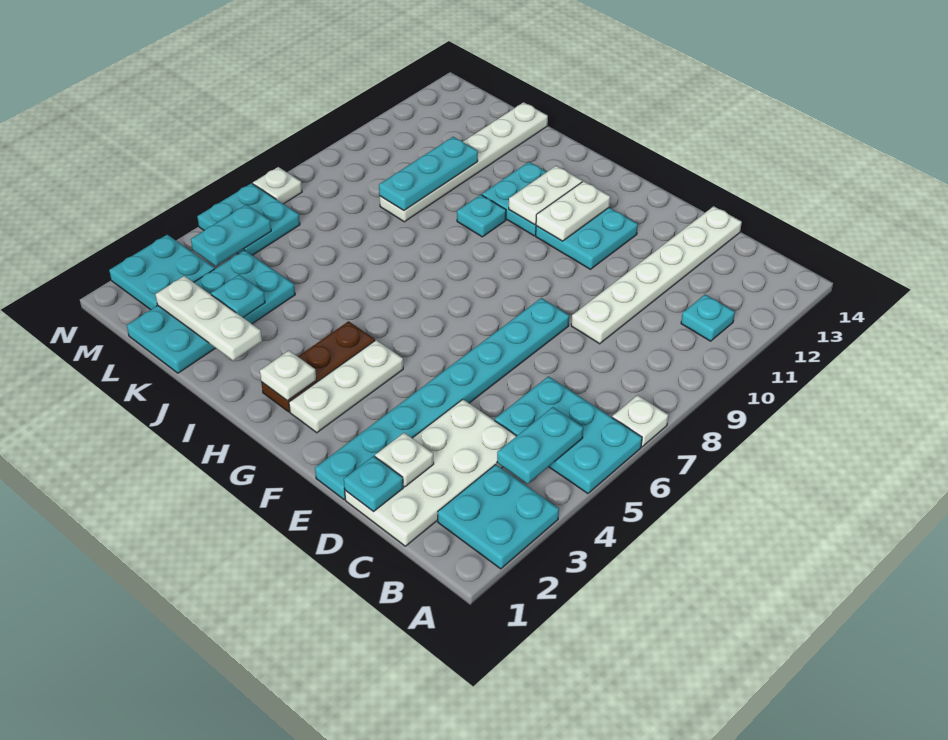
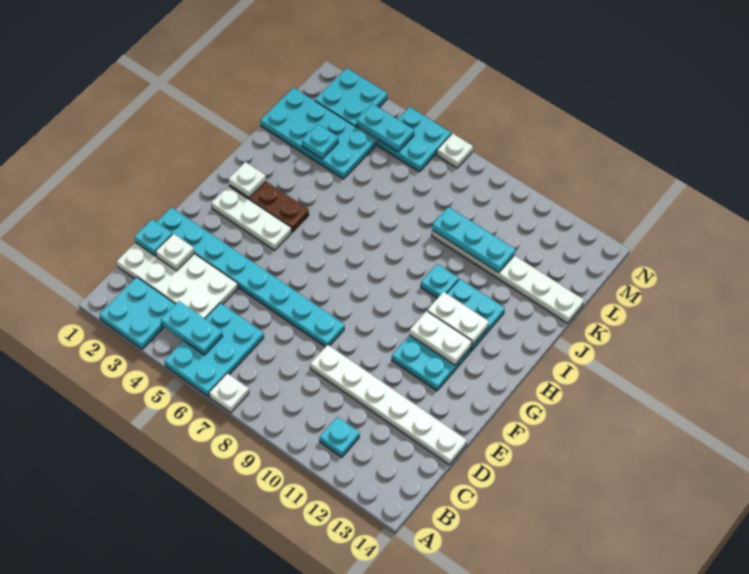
white plate J2:L2 level 2 -> none

